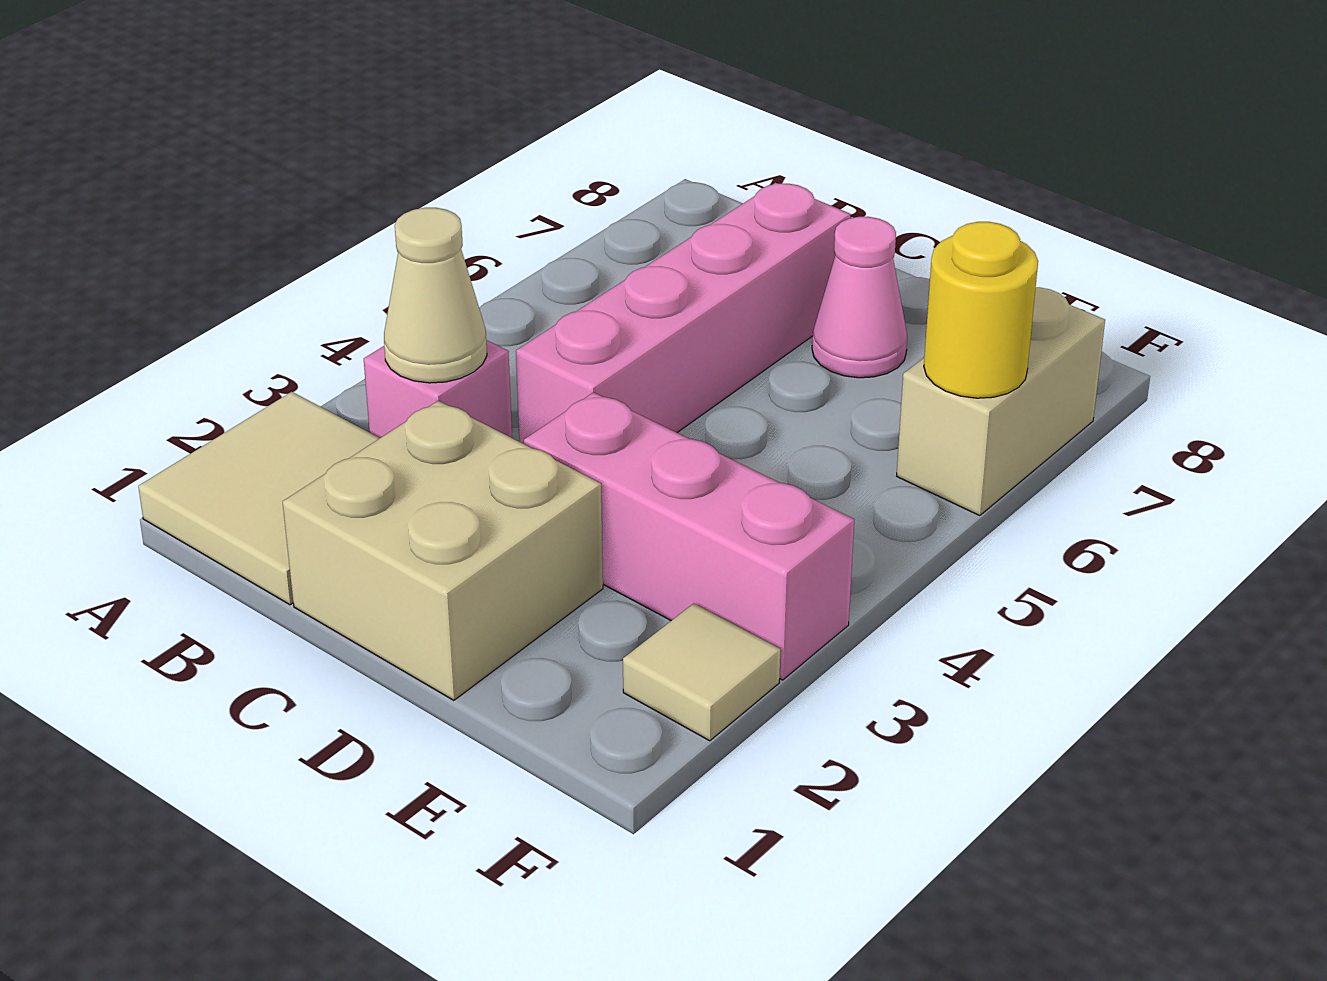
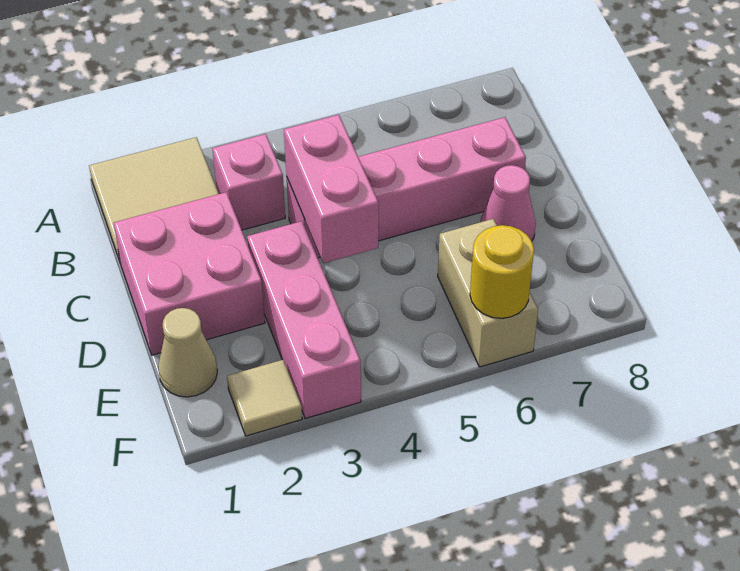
tan cone B3 level 2 -> tan cone E1 level 1
tan brick C1:D2 level 1 -> pink brick C1:D2 level 1
none -> pink brick C4:D4 level 2
tan brick F6:F7 level 1 -> tan brick E6:F6 level 1

